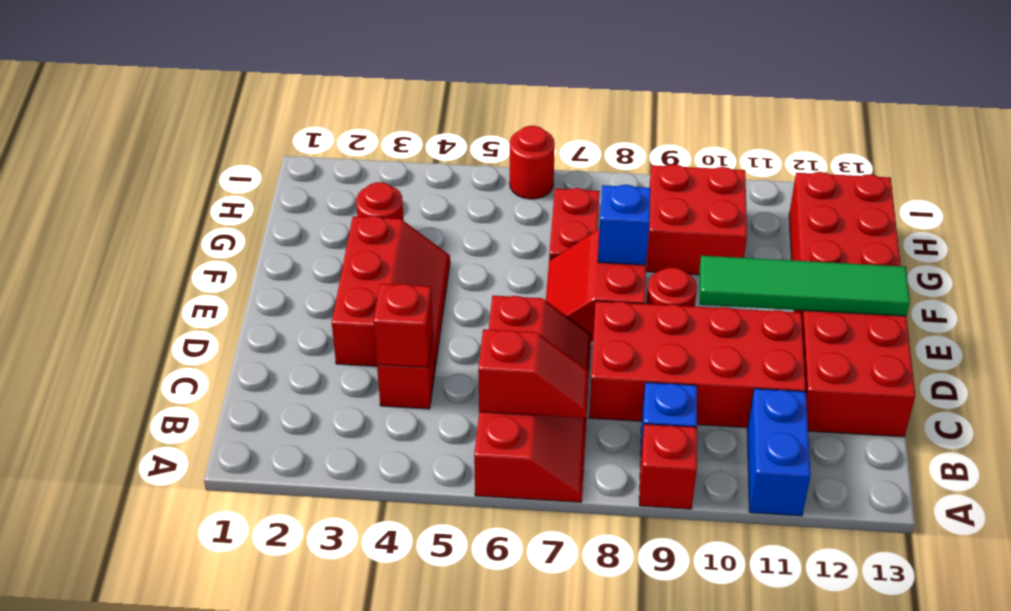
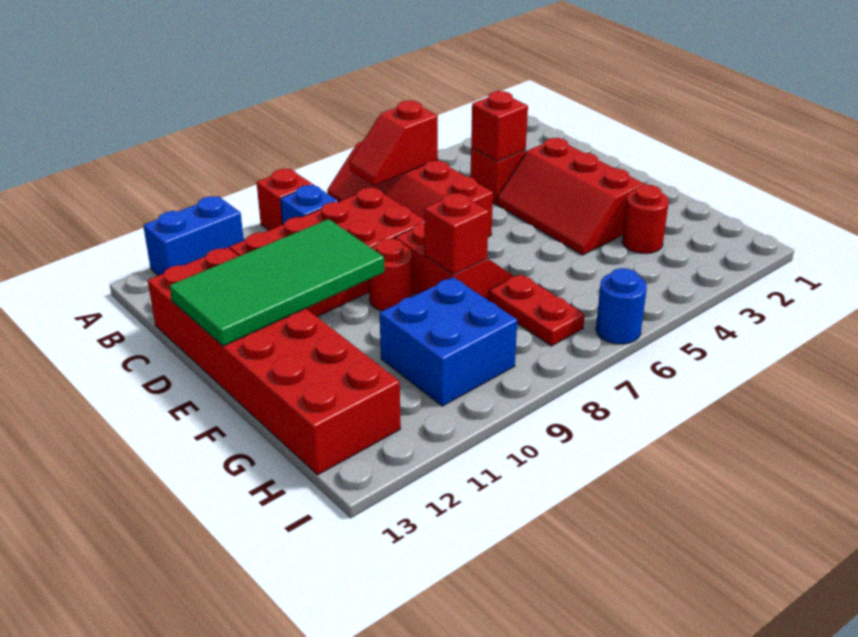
blue brick A11:B11 level 1 -> blue brick A11:A12 level 1
green tile E10:E13 level 2 -> green tile D10:E13 level 2
blue brick F8 level 2 -> red brick F8 level 2
red brick G9:H10 level 1 -> blue brick G9:H10 level 1
red round brick I6 level 1 -> blue round brick I6 level 1

